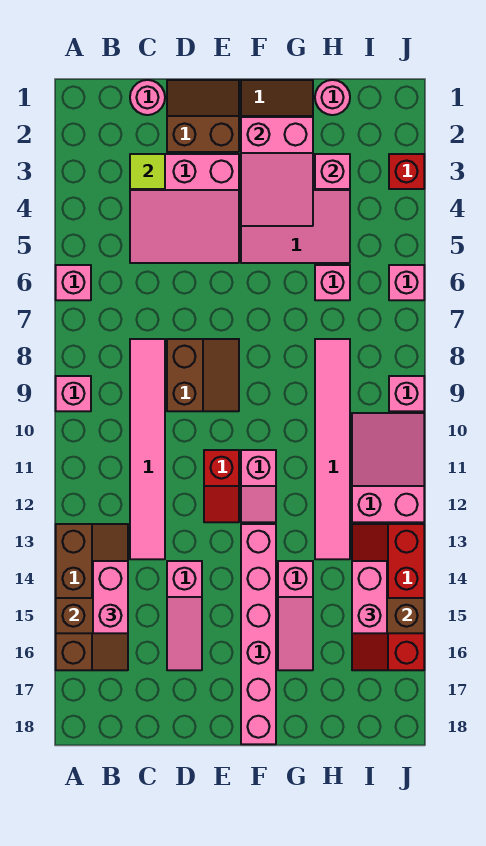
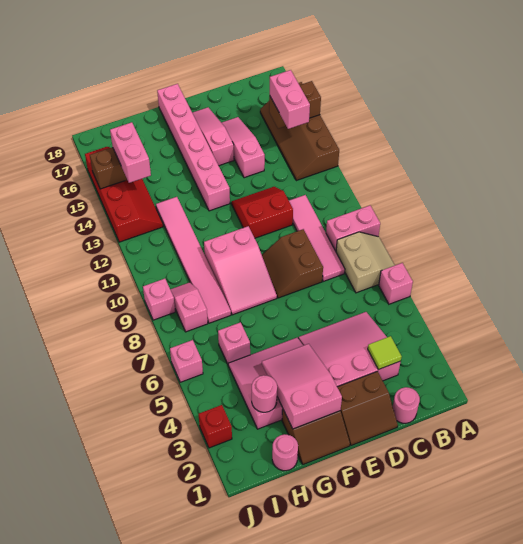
none -> tan slope A7:B8 level 1 top B
pink brick A9 level 1 -> pink brick A9:B9 level 1
pink tile C8:C13 level 1 -> pink tile C8:C11 level 1
red slope E11:E12 level 1 top 11 -> red slope D11:E12 level 1 top 11
pink slope F11:F12 level 1 top 11 -> pink slope I8:I9 level 1 top 8
pink slope G14:G16 level 1 top 14 -> pink slope E15:E17 level 1 top 15
pink brick H3 level 2 -> pink round brick H3 level 2
pink slope I10:J12 level 1 top 12 -> pink slope F8:G10 level 1 top 10

